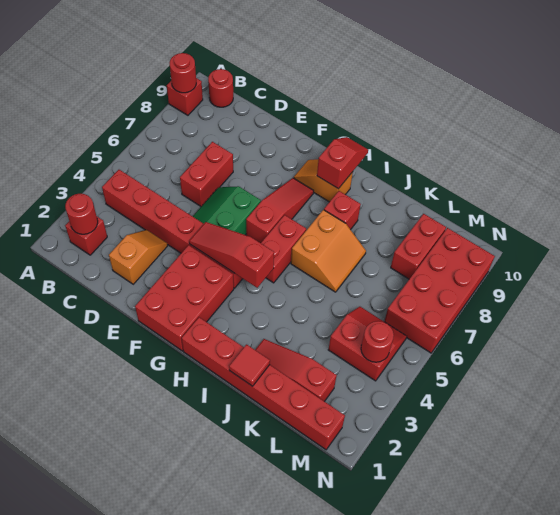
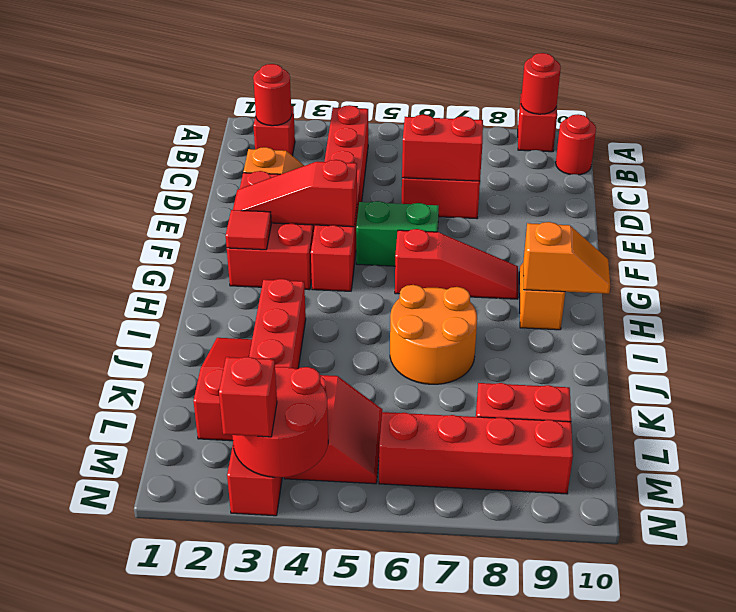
red brick F1:G3 level 1 -> red brick E2:G3 level 1
red slope F4:H4 level 2 top H -> red slope F2:F4 level 2 top 4
red brick H1:M1 level 1 -> red brick I3:N3 level 1
red brick H5:H6 level 1 -> red brick D6:D7 level 2
red slope H9:H10 level 2 top 9 -> orange slope H9:H10 level 2 top 9
orange slope I6:J7 level 1 top I -> orange round brick I6:J7 level 1
red brick I8 level 1 -> red brick N3 level 3
red tile J1 level 2 -> red tile G2 level 2
red round brick M4 level 2 -> red round brick M3:N4 level 2
red brick M6:N9 level 1 -> red brick M6:M9 level 1

